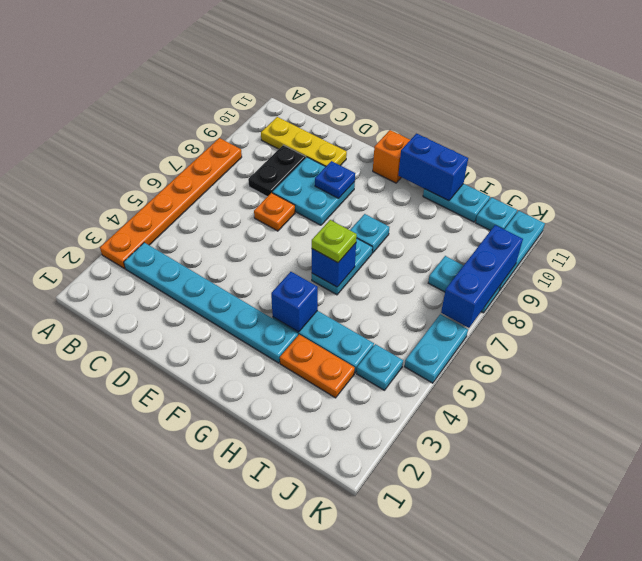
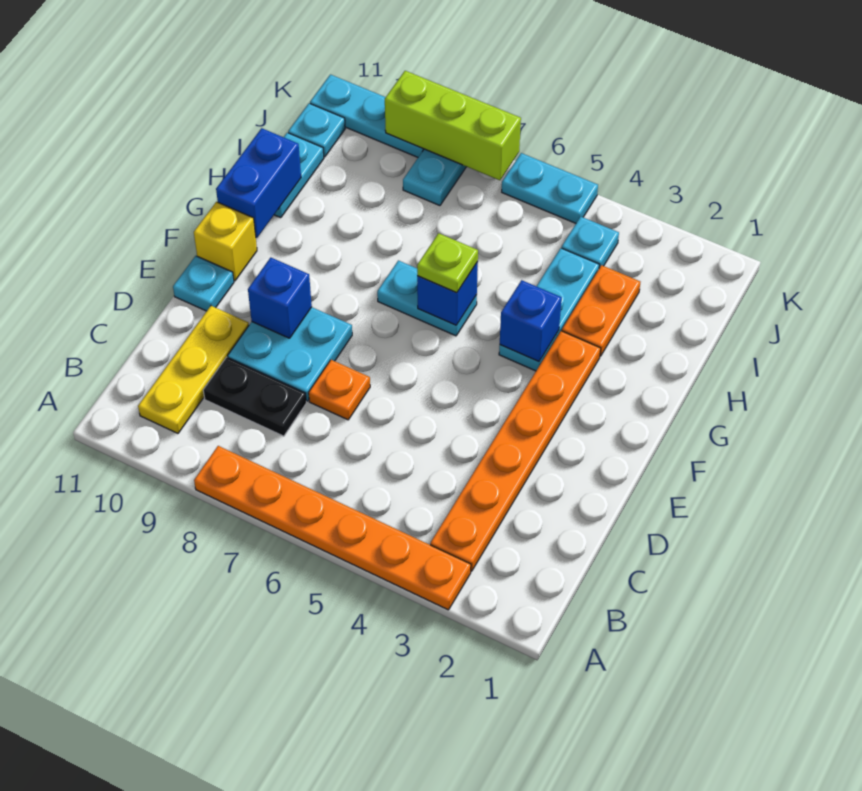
cyan plate B3:G3 level 1 -> orange plate B3:G3 level 1
blue plate E9 level 2 -> blue brick E9 level 2
orange brick F11 level 1 -> yellow brick F11 level 1
cyan plate G8 level 1 -> cyan plate E11 level 1
blue brick K7:K9 level 2 -> lime brick K7:K9 level 2

